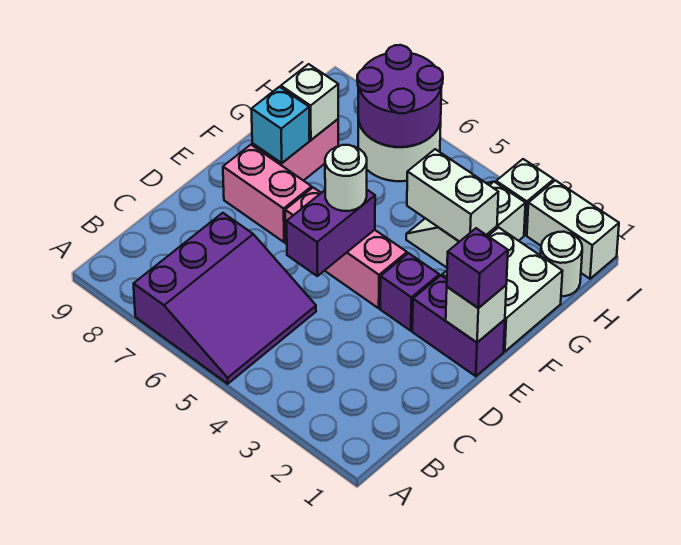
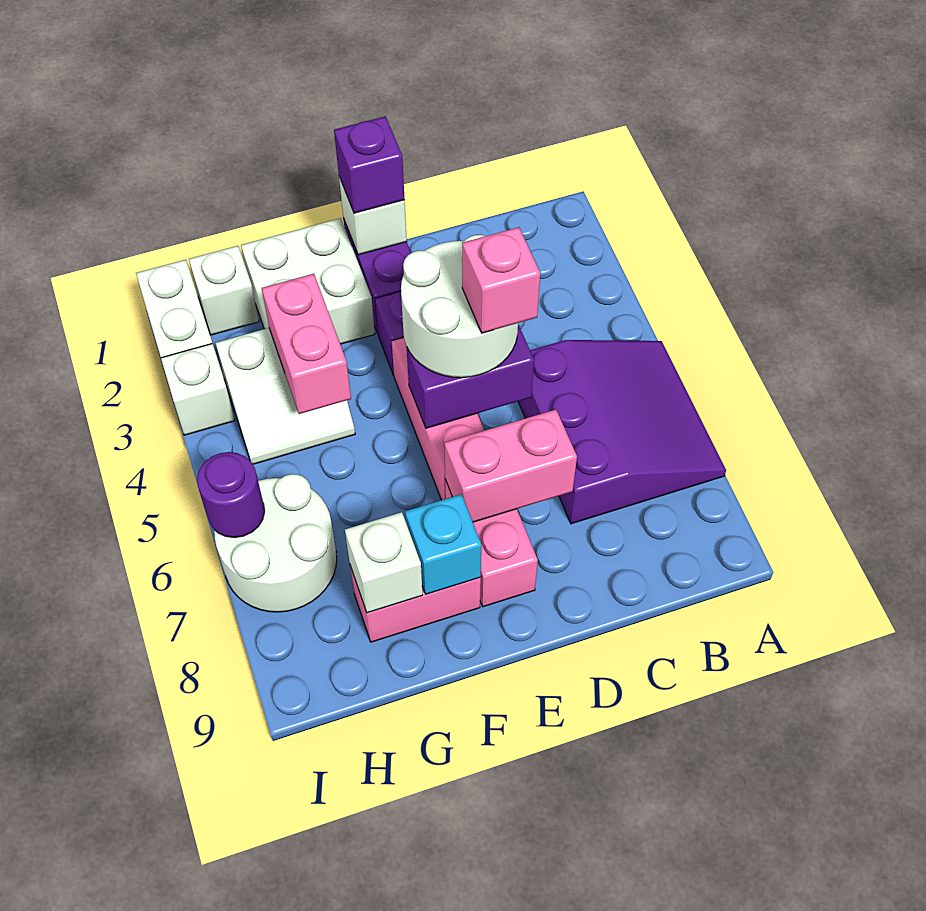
purple slope A5:C7 level 1 top 7 -> purple slope A5:C7 level 1 top C
none -> pink brick D5 level 4
none -> pink brick D7:E7 level 2
white round brick E5 level 3 -> white round brick D4:E5 level 3
white brick G3:G4 level 2 -> pink brick G3:G4 level 2
white round brick H1 level 1 -> white brick H1 level 1
purple round brick H6:I7 level 2 -> purple round brick I6 level 2

